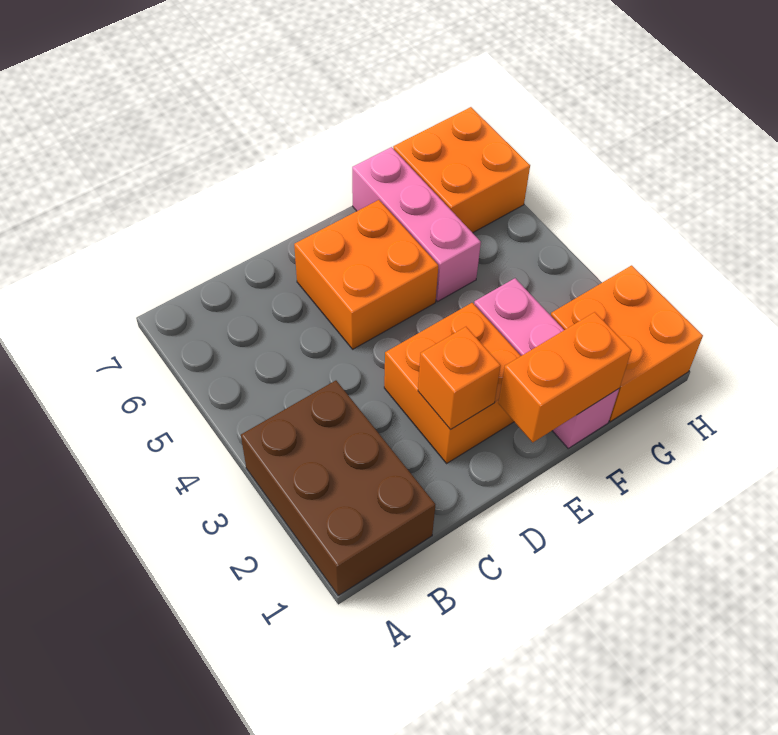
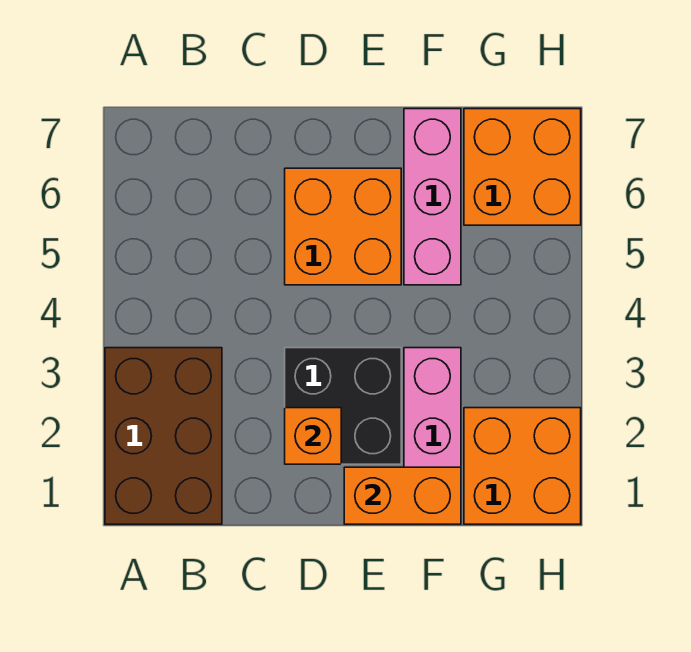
orange brick D2:E3 level 1 -> black brick D2:E3 level 1

